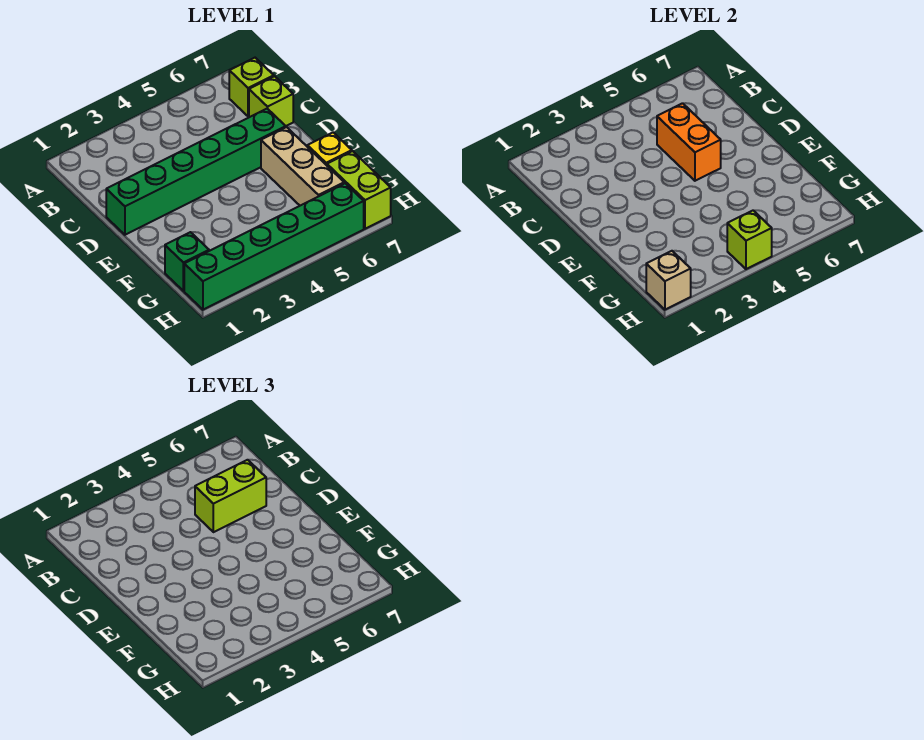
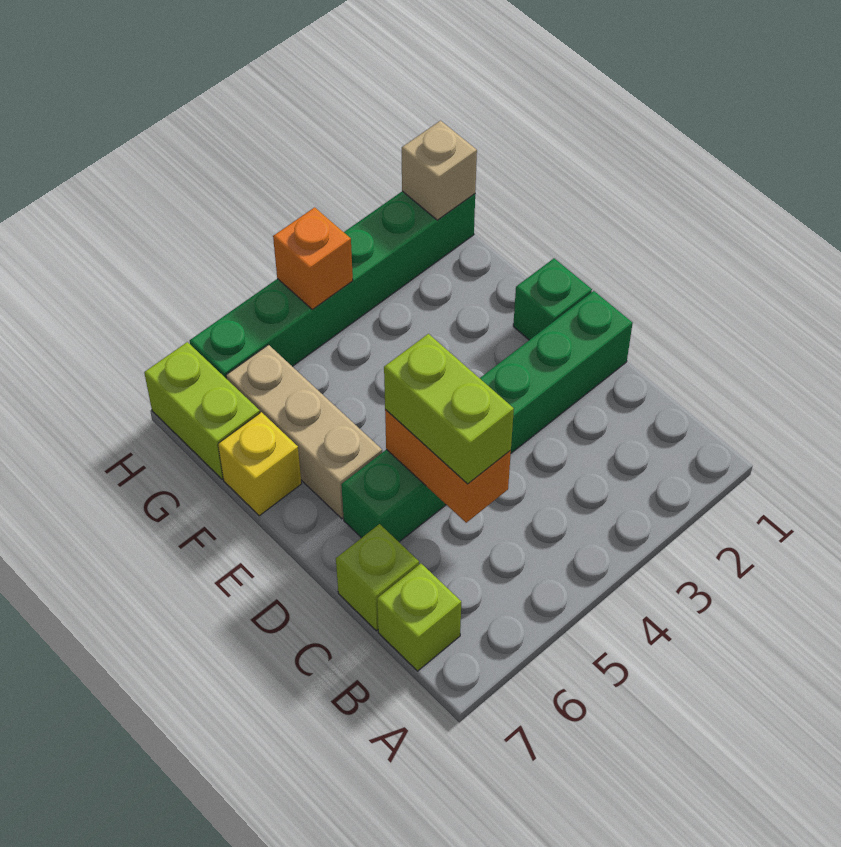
lime brick C5:C6 level 3 -> lime brick C5:D5 level 3
green brick G1 level 1 -> green brick E1 level 1
lime brick H4 level 2 -> orange brick H4 level 2

